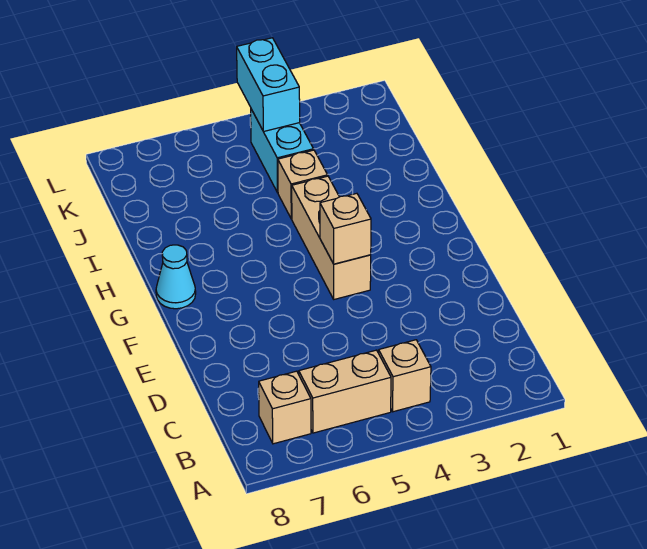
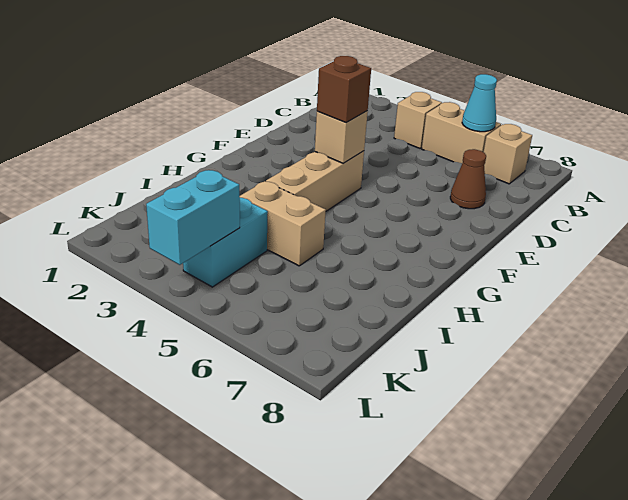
none -> brown cone D7 level 1
none -> brown brick F4 level 3
cyan cone G8 level 1 -> cyan cone B6 level 2
tan brick I4 level 1 -> tan brick I4:I5 level 1

